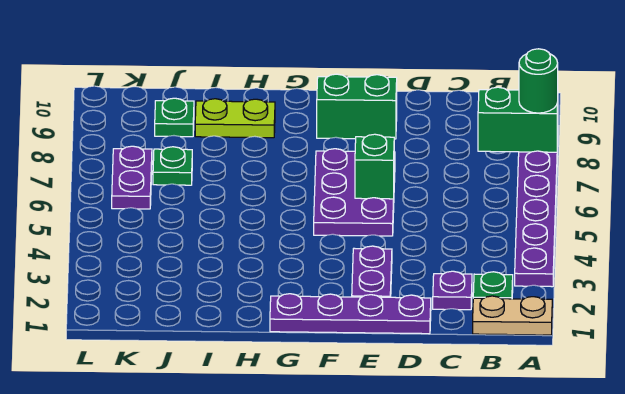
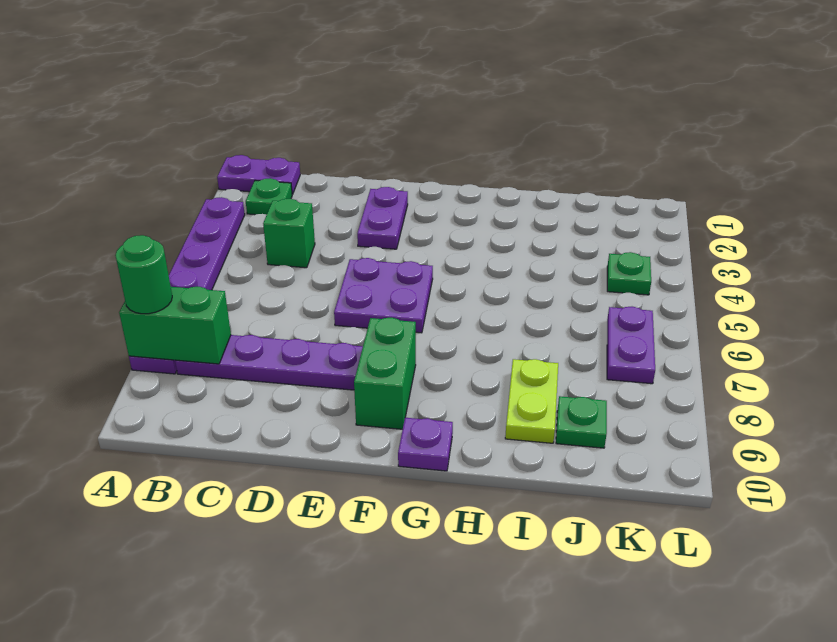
tan plate A1:B1 level 1 -> purple plate A1:B1 level 1
purple plate C2 level 1 -> purple plate G10 level 1
purple plate D1:G1 level 1 -> purple plate B8:E8 level 1
purple plate E5:F7 level 1 -> purple plate E5:F6 level 1
green brick E6 level 2 -> green brick C4 level 1
green brick E9:F9 level 1 -> green brick F8:F9 level 1
lime plate H9:I9 level 1 -> lime plate I8:I9 level 1
green plate J7 level 1 -> green plate K4 level 1

